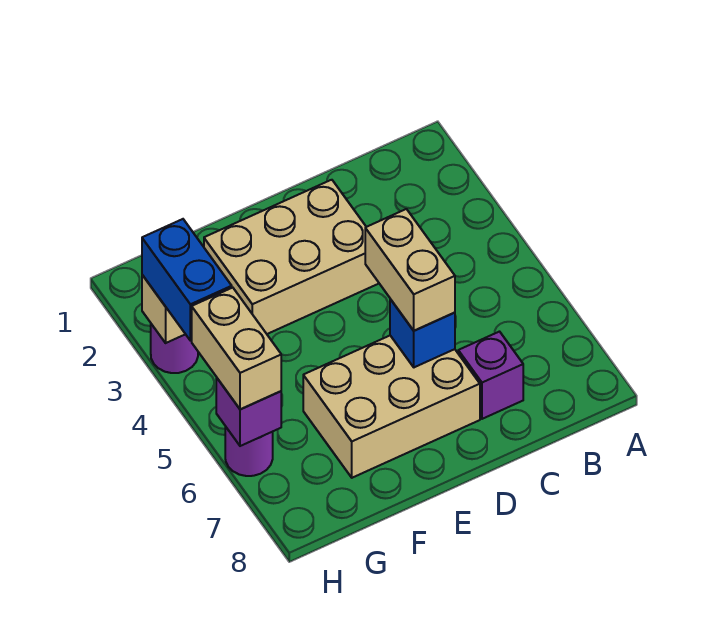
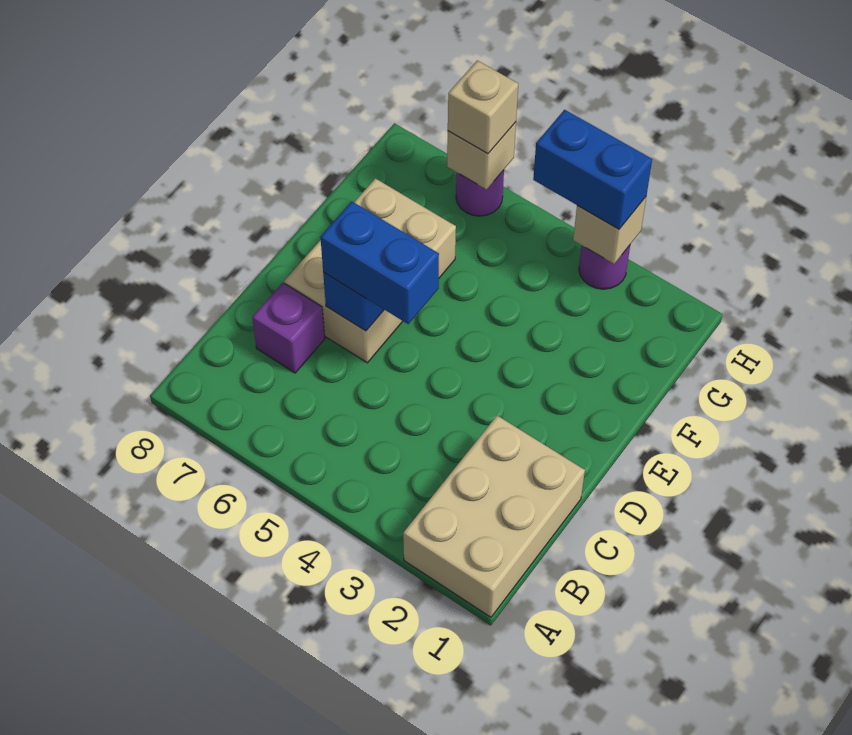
tan brick D2:F3 level 1 -> tan brick A1:C2 level 1
tan brick D5:D6 level 3 -> blue brick D5:D6 level 3
tan brick H5:H6 level 3 -> tan brick H6 level 3
purple brick H6 level 2 -> tan brick H6 level 2

